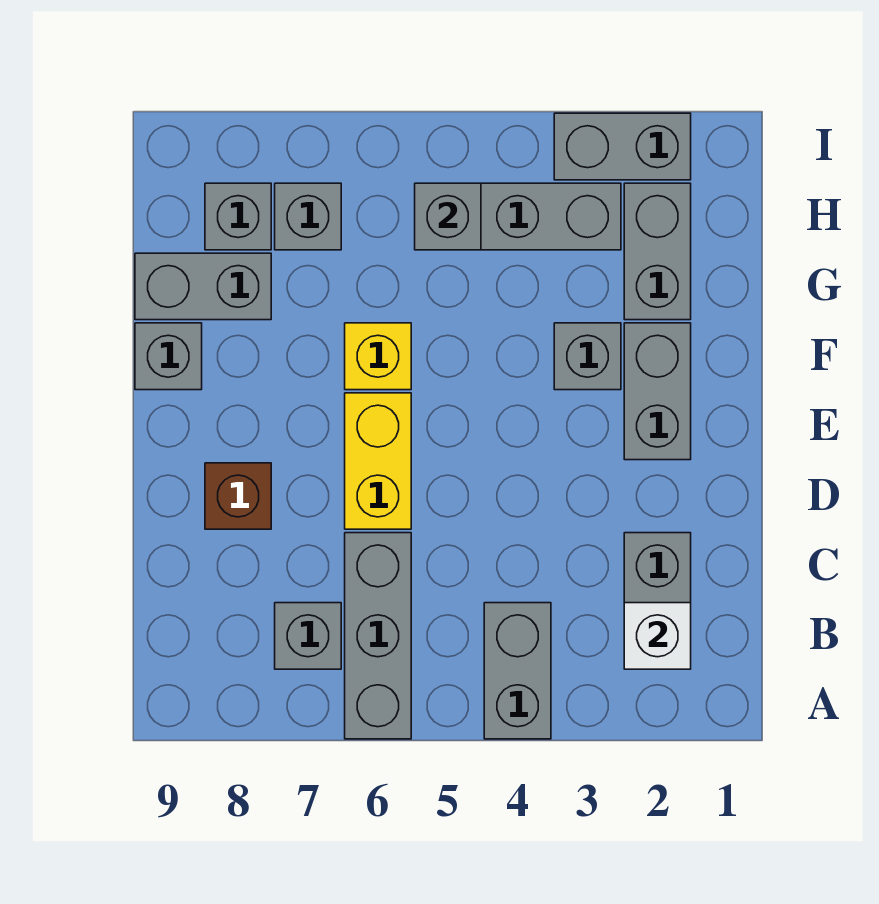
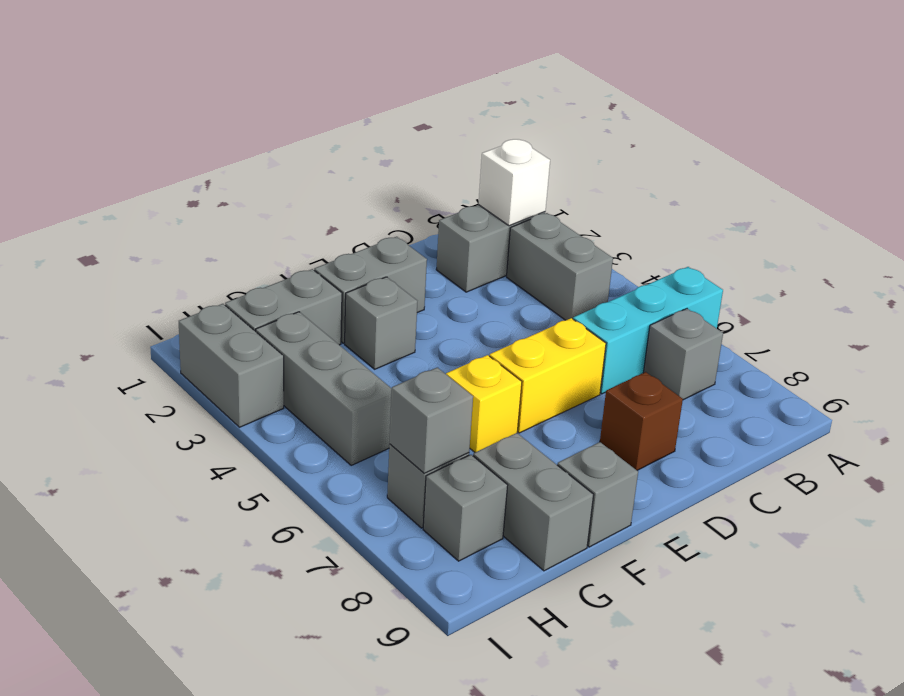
grey brick A4:B4 level 1 -> grey brick B3:B4 level 1
grey brick A6:C6 level 1 -> cyan brick A6:C6 level 1
grey brick H5 level 2 -> grey brick H7 level 2

